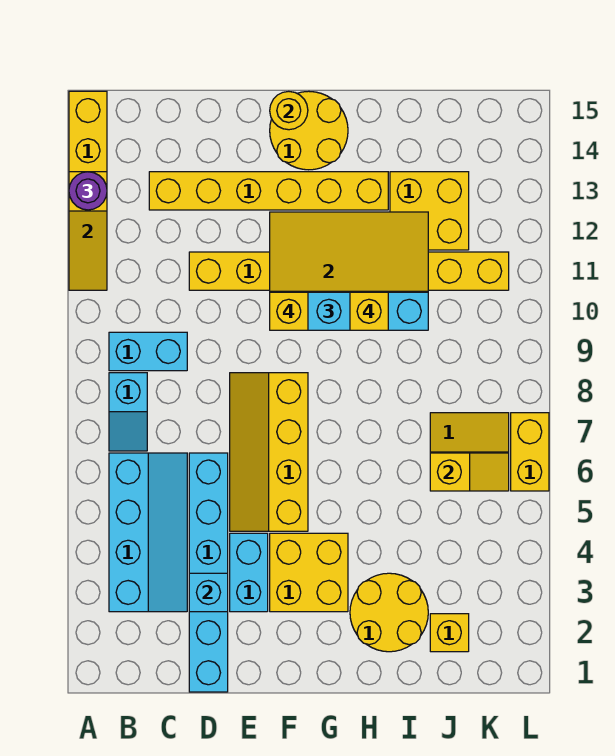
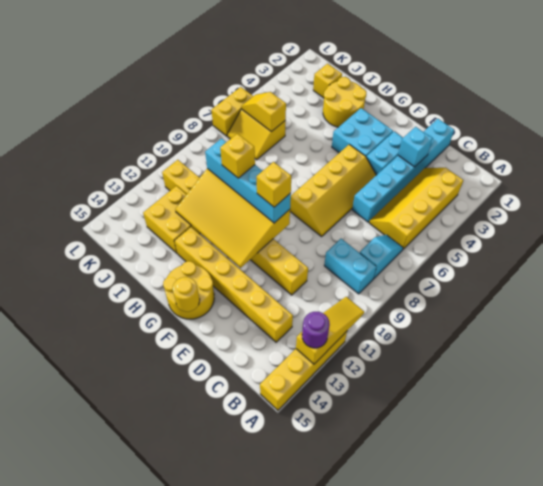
cyan slope B3:C6 level 1 top B -> yellow slope B3:C6 level 1 top B
yellow brick F3:G4 level 1 -> cyan brick F3:G4 level 1

